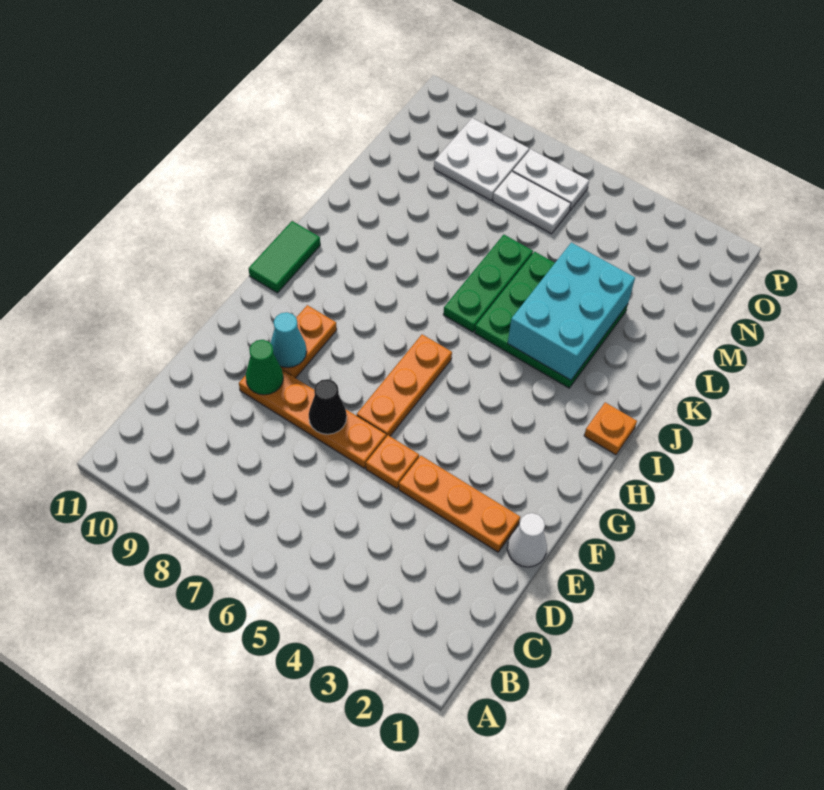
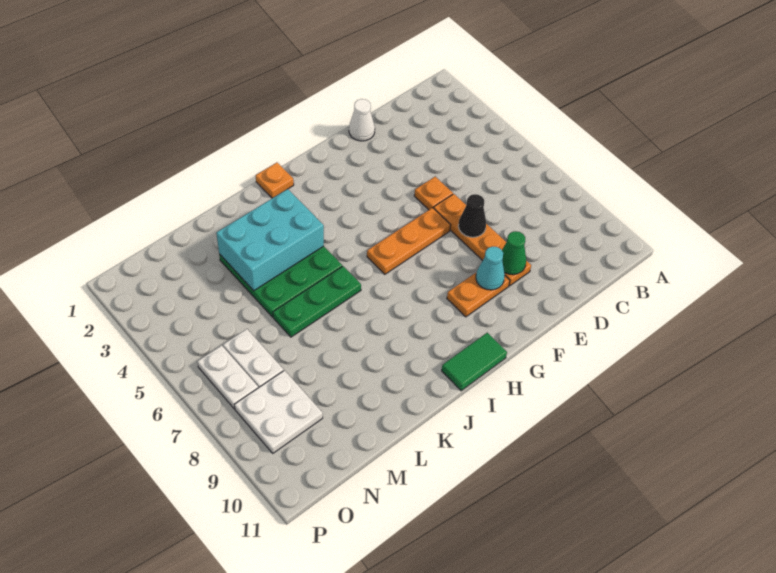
orange plate E2:E4 level 1 -> none

